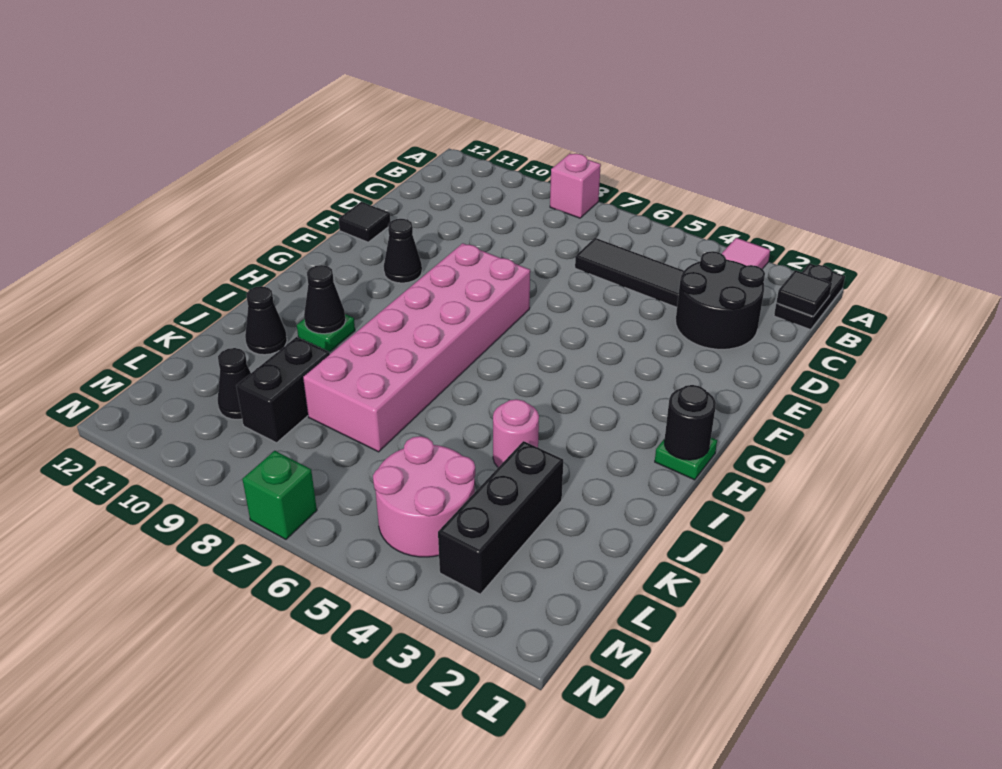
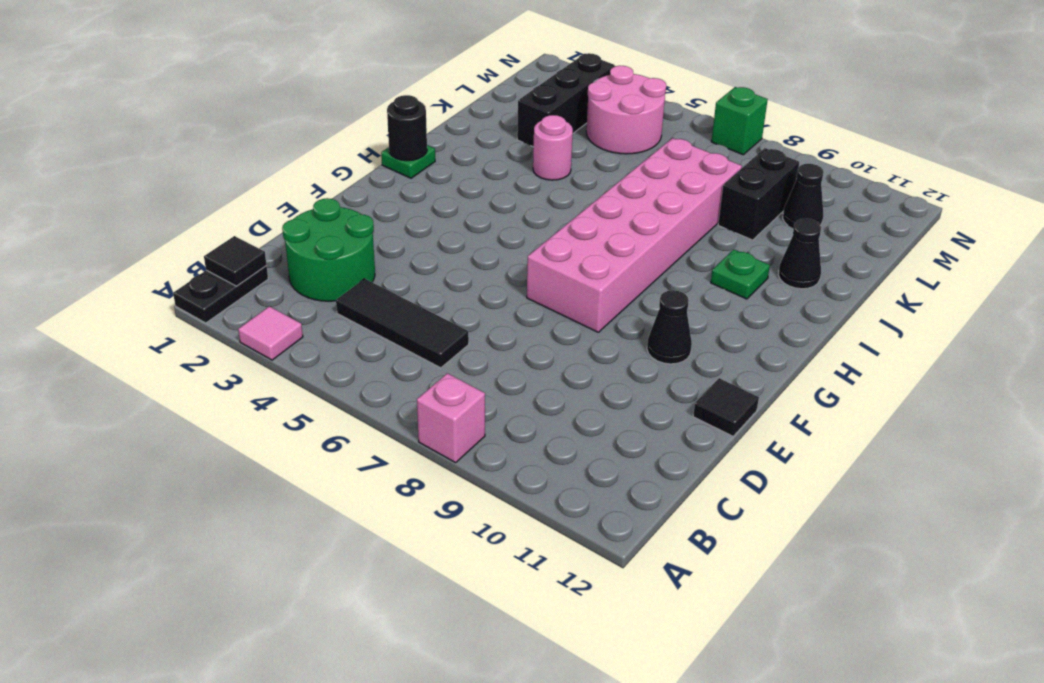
black round brick C2:D3 level 1 -> green round brick C2:D3 level 1
black cone I10 level 2 -> none

